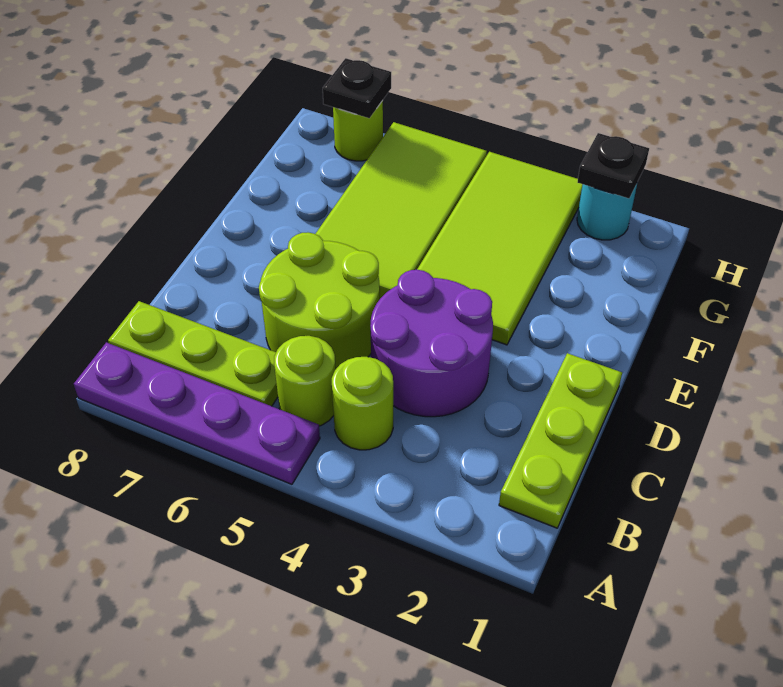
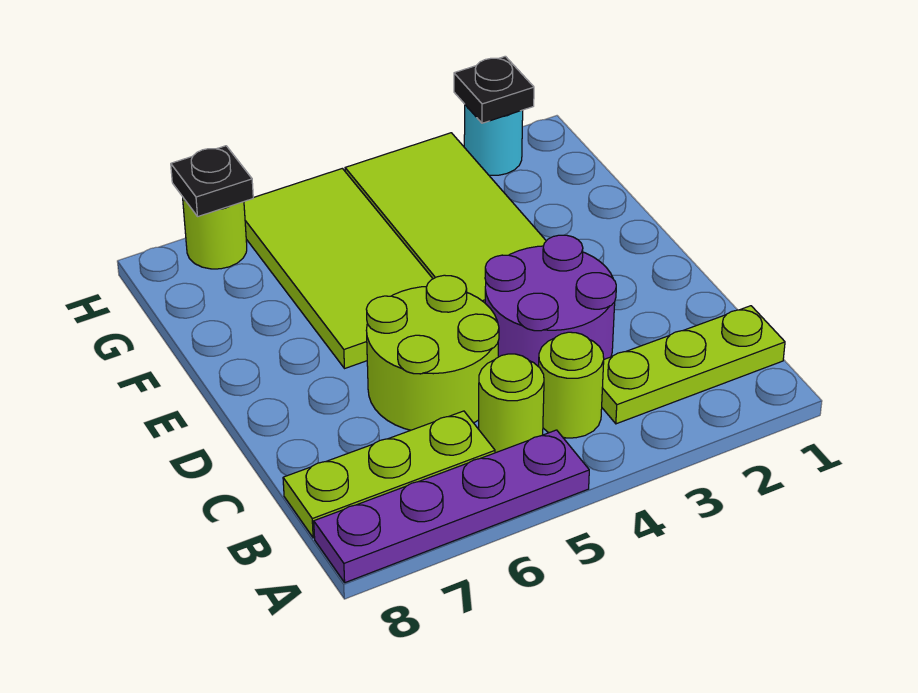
lime plate B1:D1 level 1 -> lime plate B1:B3 level 1

